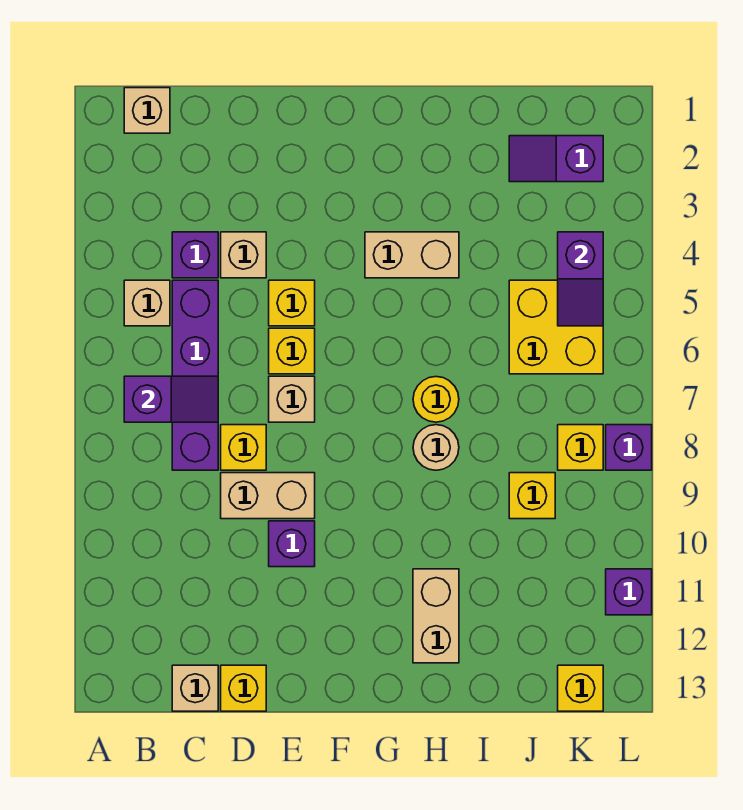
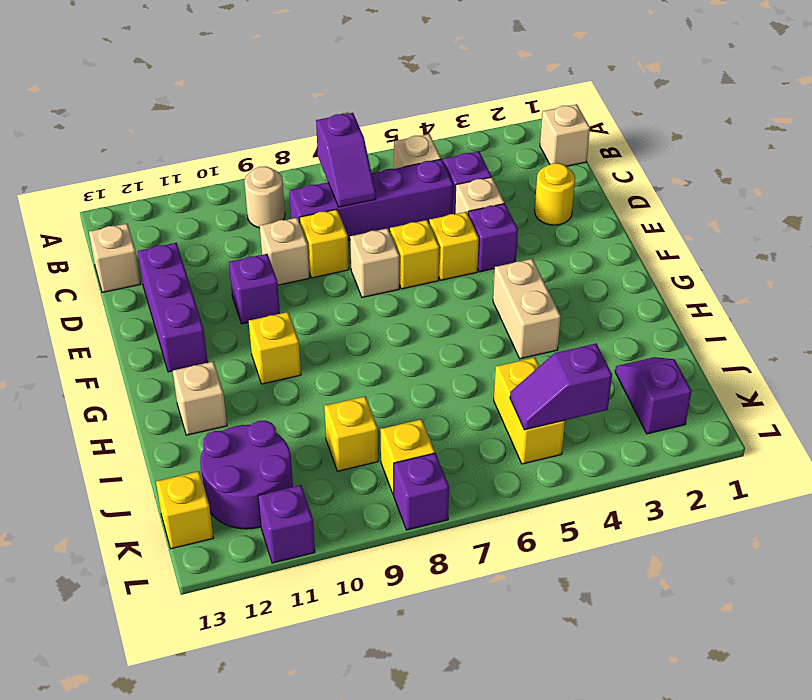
tan brick D9:E9 level 1 -> tan brick D9 level 1
none -> purple brick D12:F12 level 1
yellow brick D13 level 1 -> yellow brick G10 level 1
none -> purple brick E4 level 1
yellow round brick H7 level 1 -> yellow round brick D2 level 1
tan round brick H8 level 1 -> tan round brick B9 level 1
tan brick H11:H12 level 1 -> tan brick H12 level 1
yellow brick J5:K6 level 1 -> yellow brick J5:K5 level 1
none -> purple round brick J11:K12 level 1

